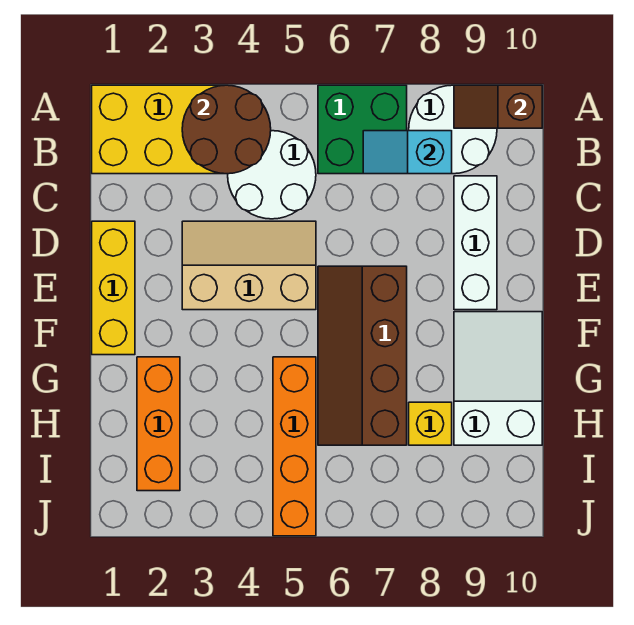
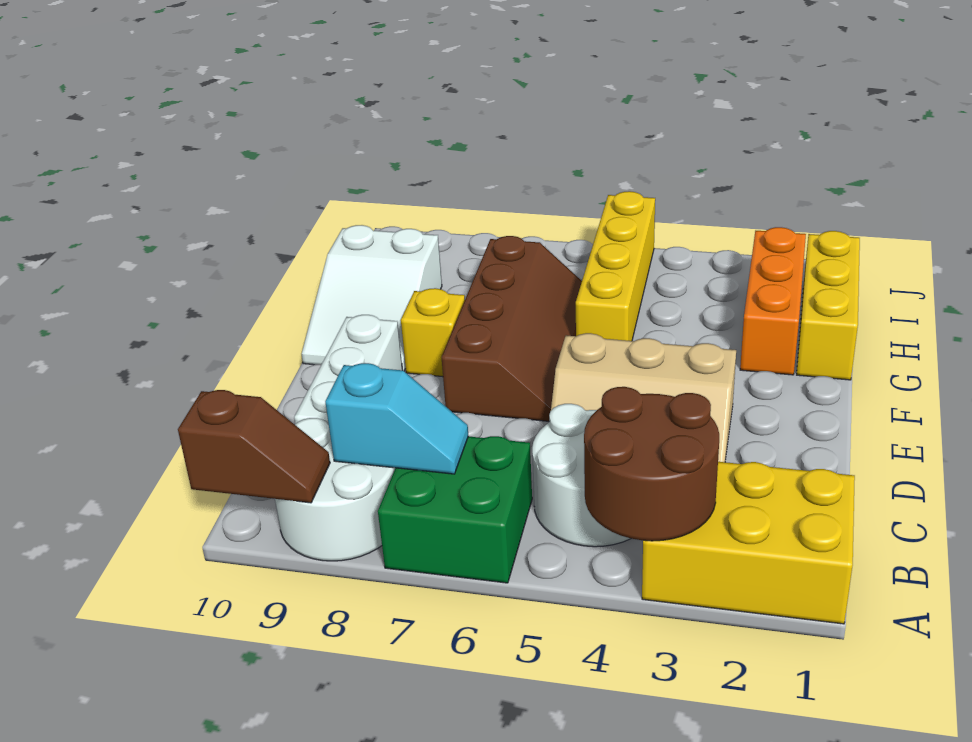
yellow brick D1:F1 level 1 -> yellow brick G1:I1 level 1
orange brick G5:J5 level 1 -> yellow brick G5:J5 level 1
yellow brick H8 level 1 -> yellow brick F8 level 1

